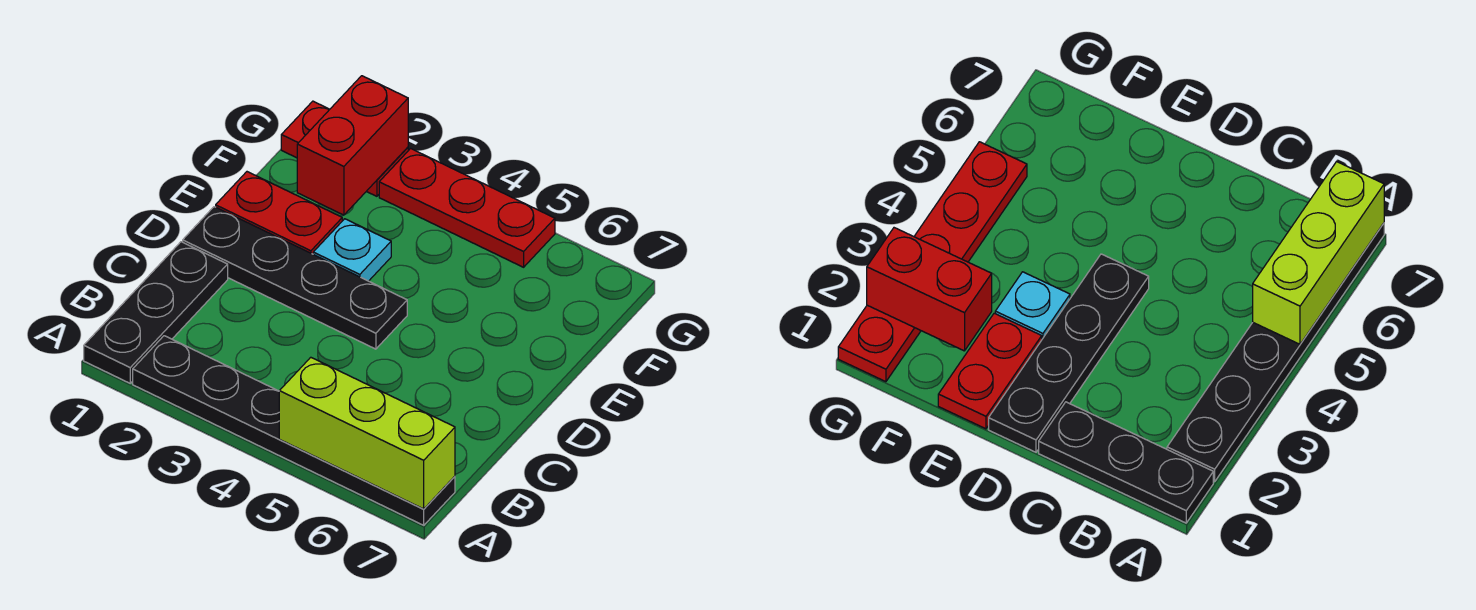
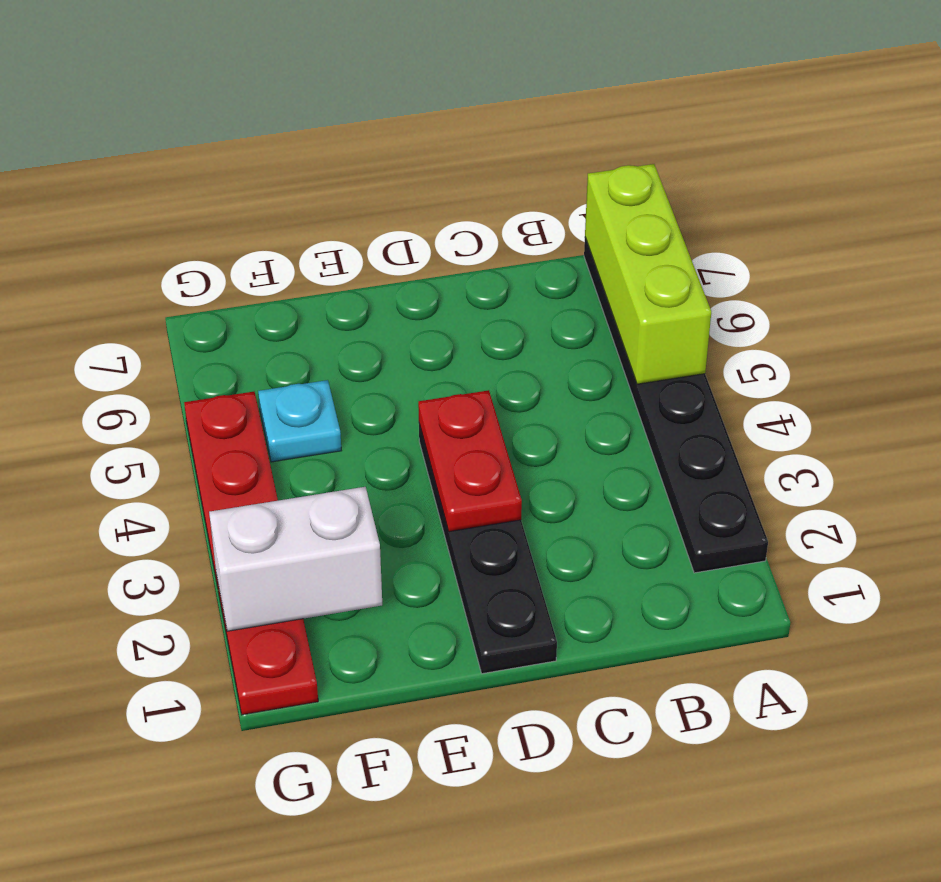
black plate A1:C1 level 1 -> none
red plate E1:E2 level 1 -> red plate D3:D4 level 2
cyan plate E3 level 1 -> cyan plate F5 level 1
red brick F2:G2 level 2 -> white brick F2:G2 level 2

